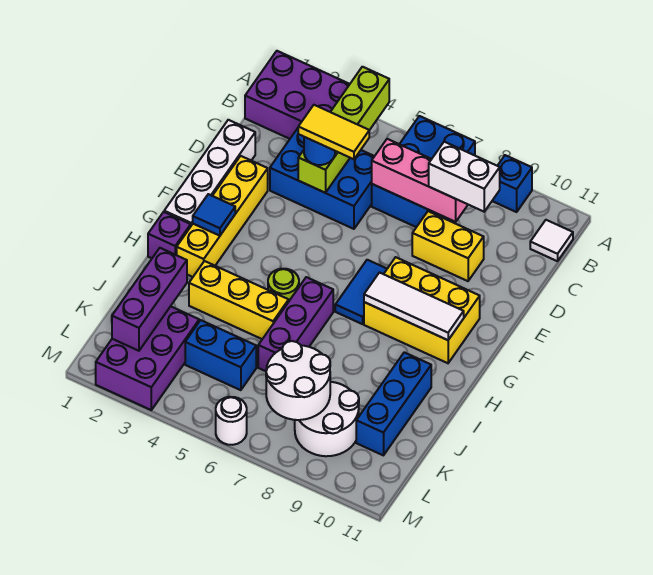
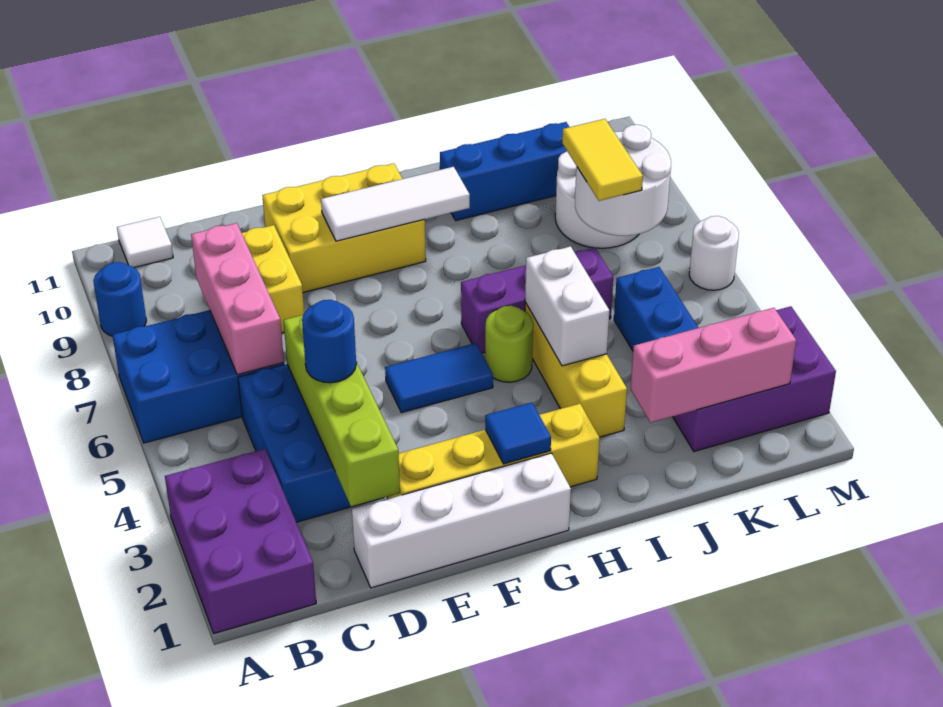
lime brick A4:D4 level 2 -> lime brick D2:D5 level 2
blue brick A9 level 1 -> blue round brick A9 level 1
white brick C8:C9 level 3 -> white brick I4:I5 level 2
yellow tile D4:D5 level 4 -> yellow tile K7:K8 level 3
blue tile F7:G7 level 1 -> blue tile F5:G5 level 1
yellow brick F8:G10 level 1 -> yellow brick E9:G10 level 1
white tile G8:G10 level 2 -> white tile F9:H9 level 2
purple brick H1 level 1 -> none
purple brick J2:L2 level 2 -> pink brick J2:L2 level 2

